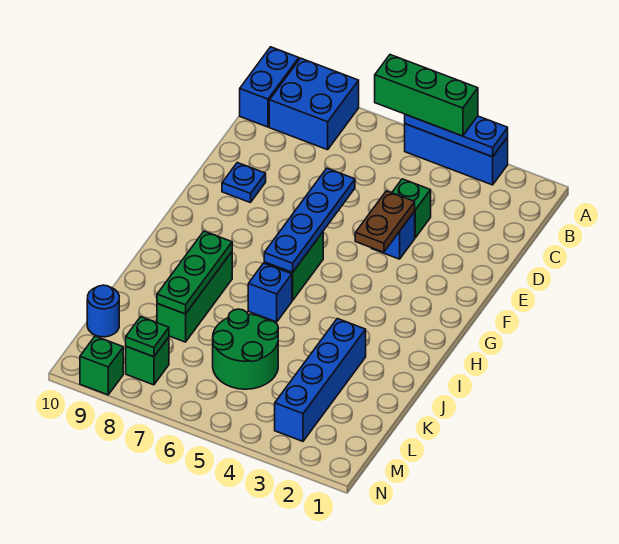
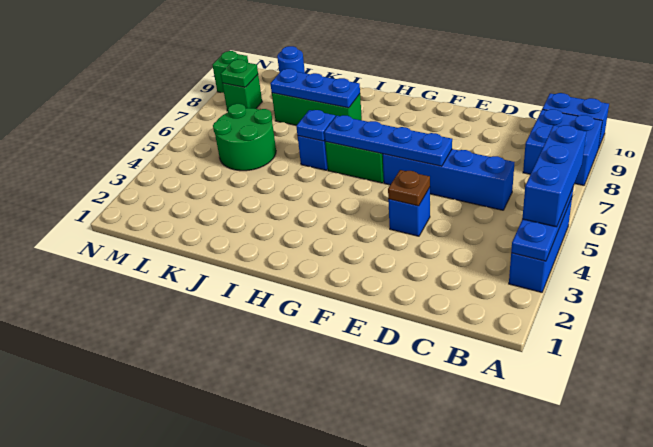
green brick A4:A6 level 3 -> blue brick A4:A6 level 3
green brick D4 level 1 -> none
brown plate E4:F4 level 2 -> brown plate E4 level 2
blue plate E9 level 1 -> blue plate I6 level 2
green plate I8:K8 level 2 -> blue plate I8:K8 level 2
blue brick J3:M3 level 1 -> blue brick C6:F6 level 1

